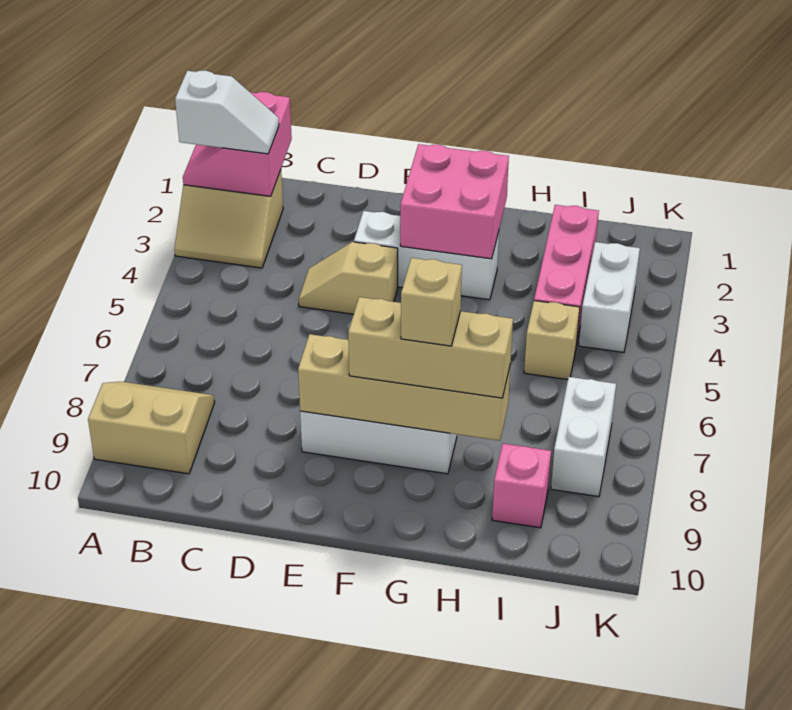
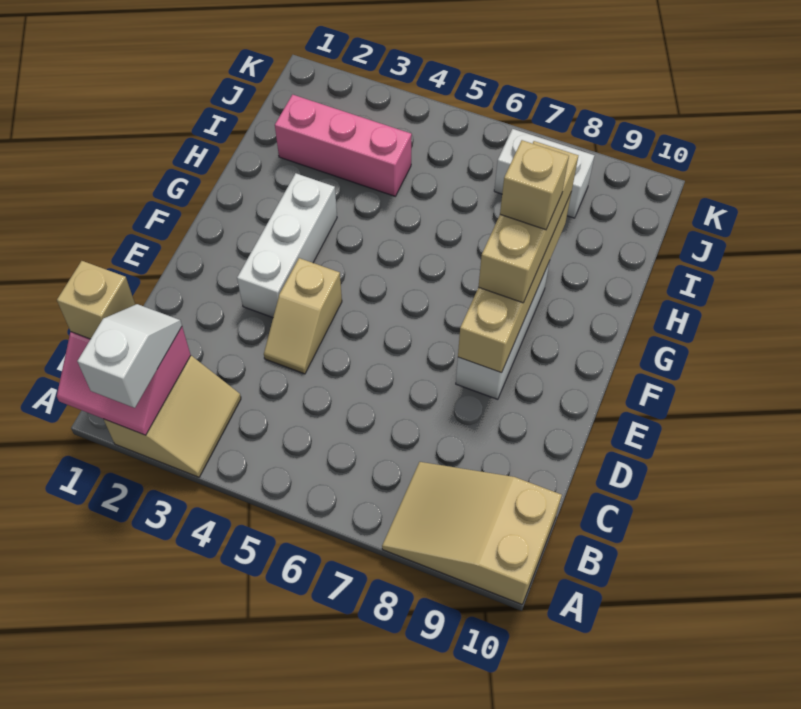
tan slope A8:B9 level 1 top 9 -> tan slope A8:B10 level 1 top 10
pink brick F2:G3 level 2 -> none
tan brick I5 level 1 -> tan brick B1 level 3
pink brick I9 level 1 -> none
white brick J3:J4 level 1 -> none

